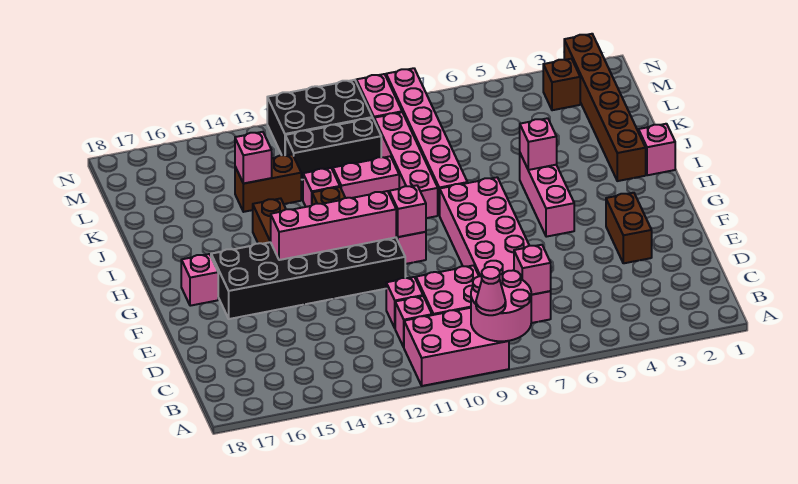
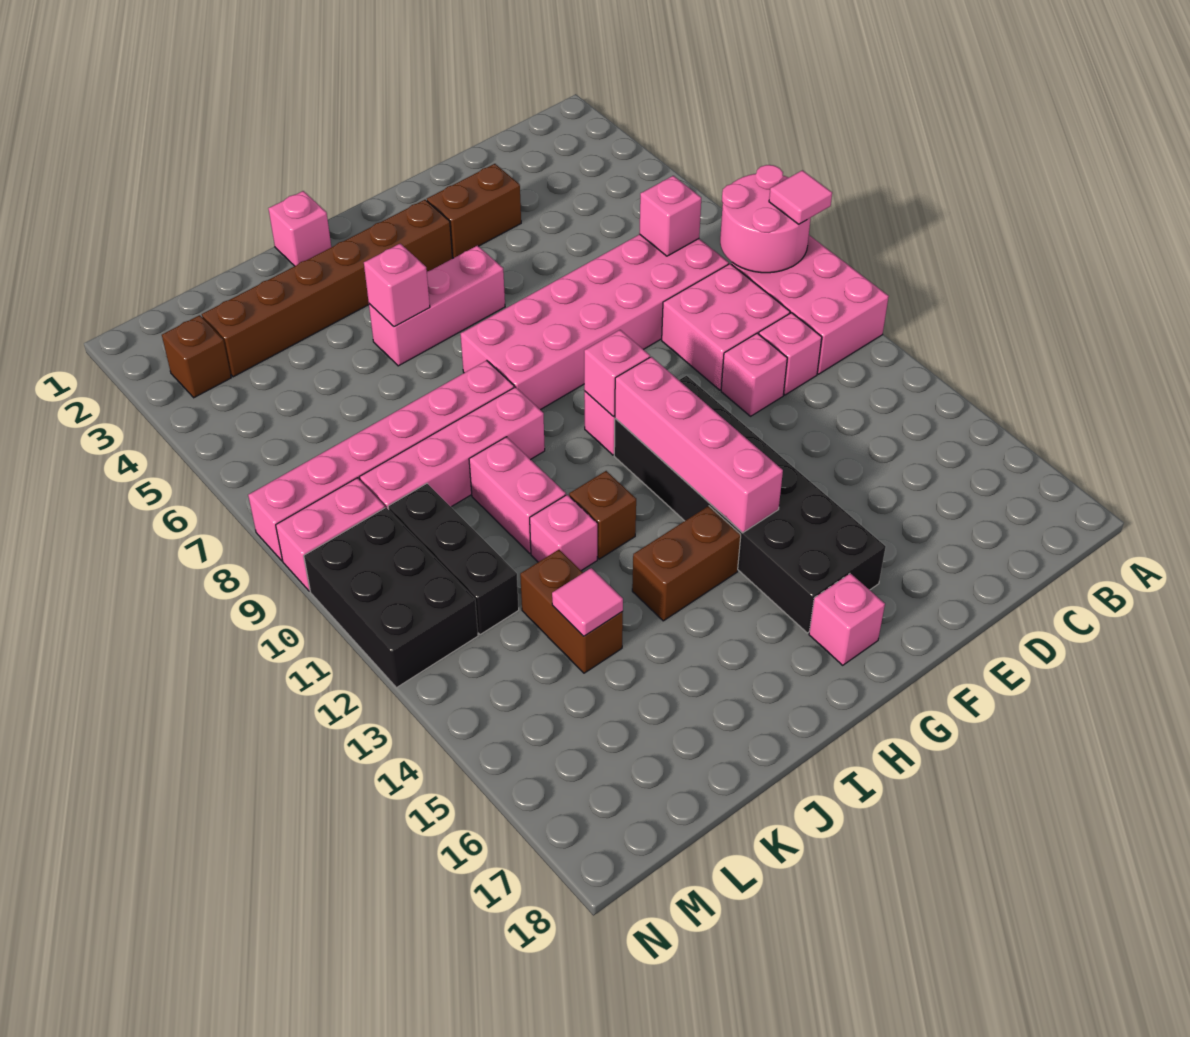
pink cone A9 level 3 -> pink tile A9 level 3
brown brick I2:N2 level 1 -> brown brick G3:L3 level 1
pink brick K14 level 2 -> pink tile K14 level 2

